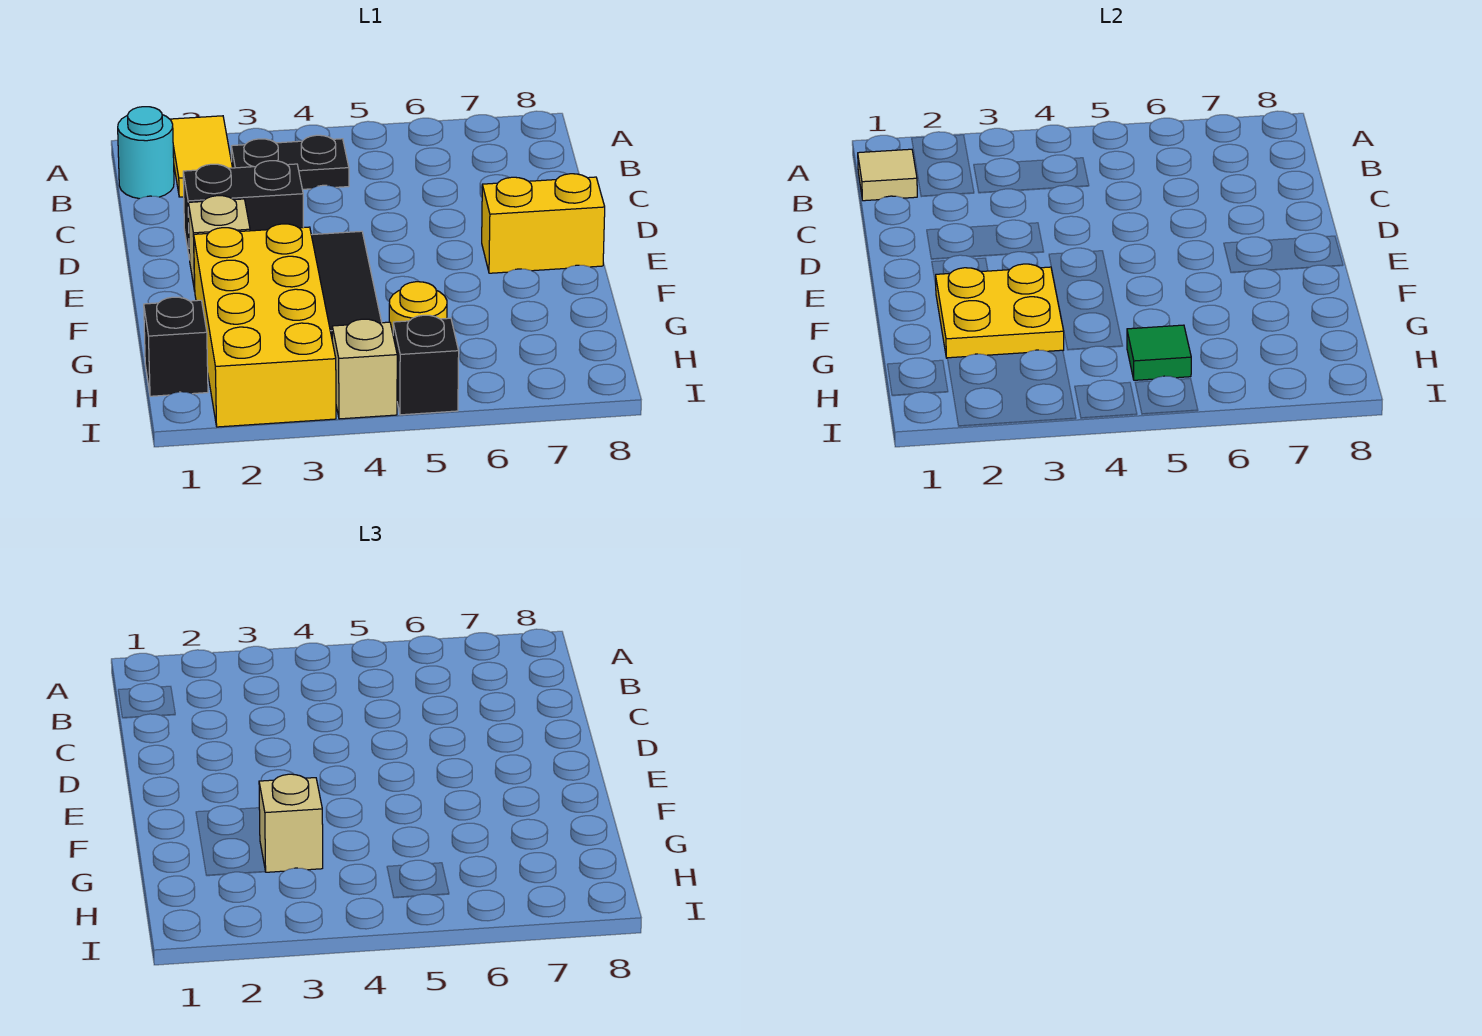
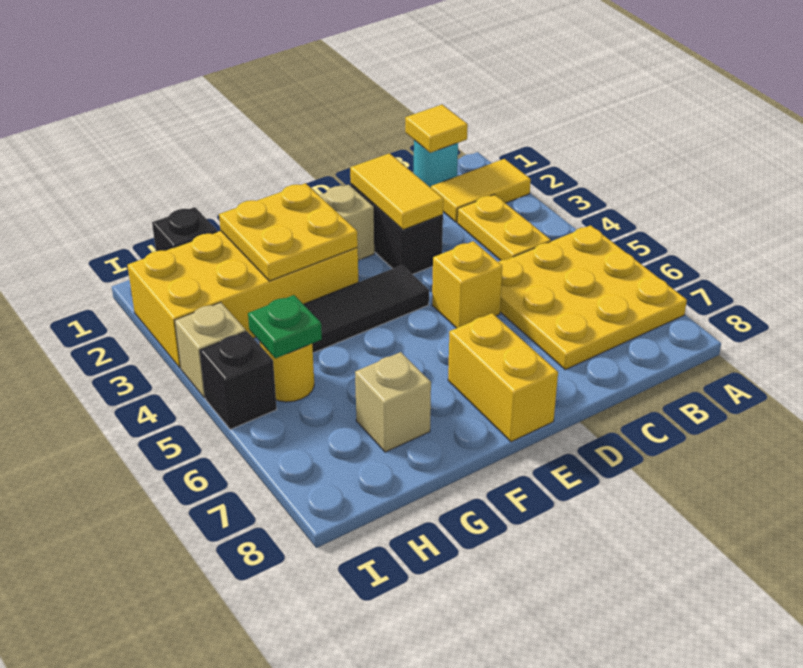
none -> yellow plate A5:C7 level 1
tan tile B1 level 2 -> yellow tile B1 level 2
black plate B3:B4 level 1 -> yellow plate B3:B4 level 1
none -> yellow tile D2:D3 level 2
none -> yellow brick D5 level 1
tan brick G3 level 3 -> tan brick G7 level 1
green tile H5 level 2 -> green plate H5 level 2

